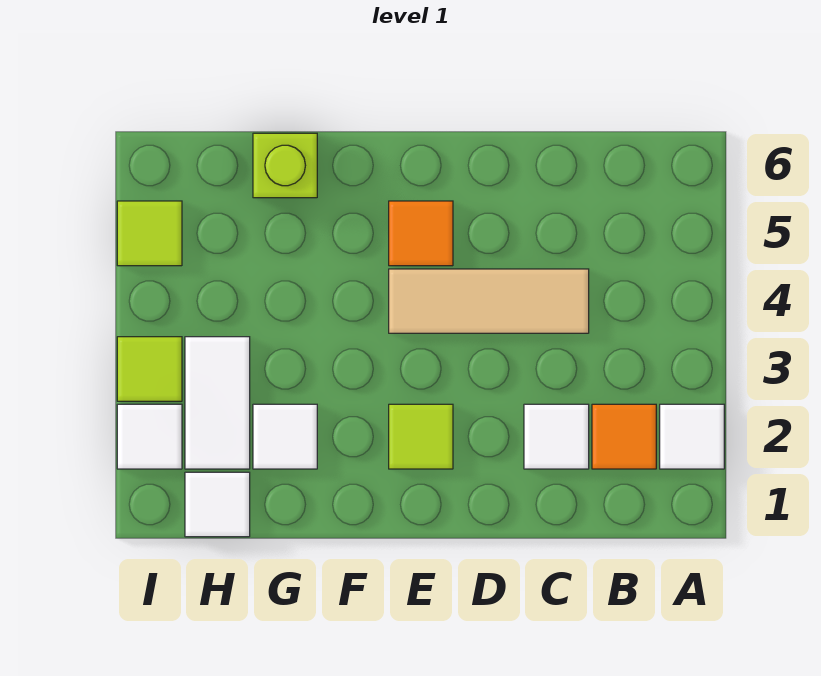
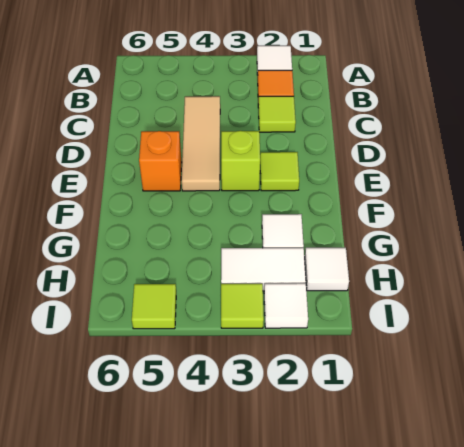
white tile C2 level 1 -> lime tile C2 level 1
orange tile E5 level 1 -> orange brick E5 level 1
lime brick G6 level 1 -> lime brick E3 level 1

